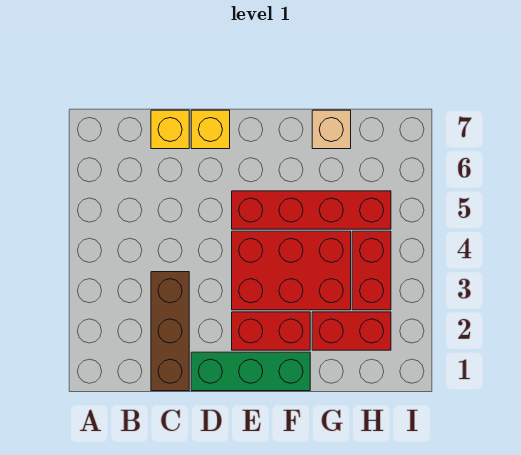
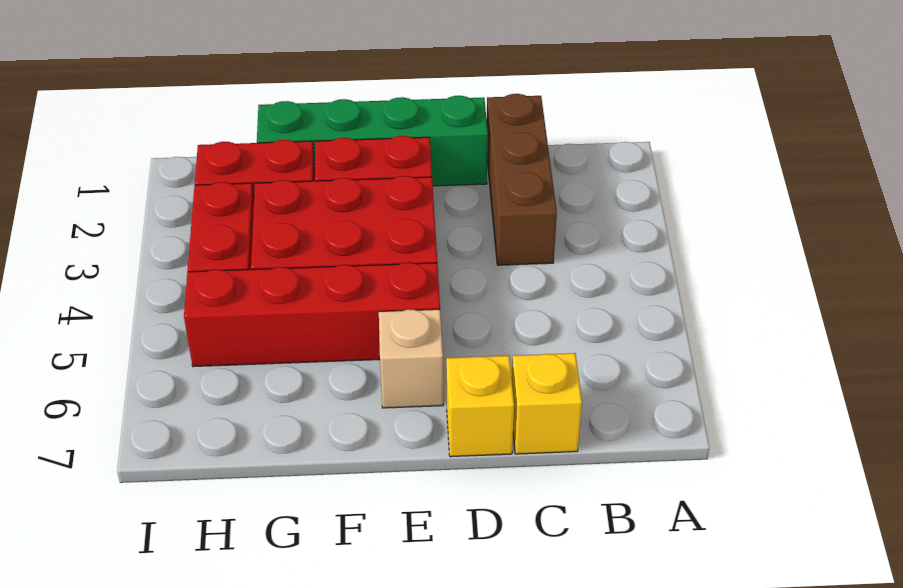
green brick D1:F1 level 1 -> green brick D1:G1 level 1
tan brick G7 level 1 -> tan brick E6 level 1

